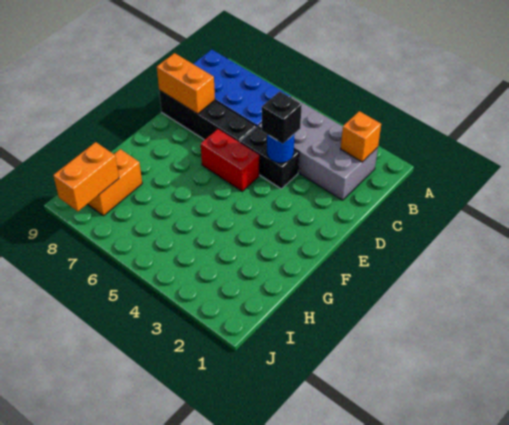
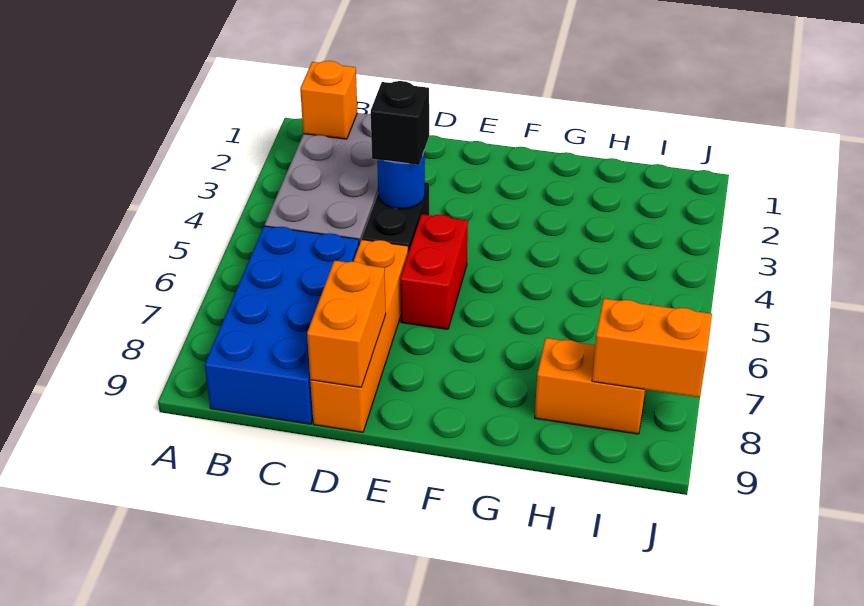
black brick D6:D9 level 1 -> orange brick D6:D9 level 1

